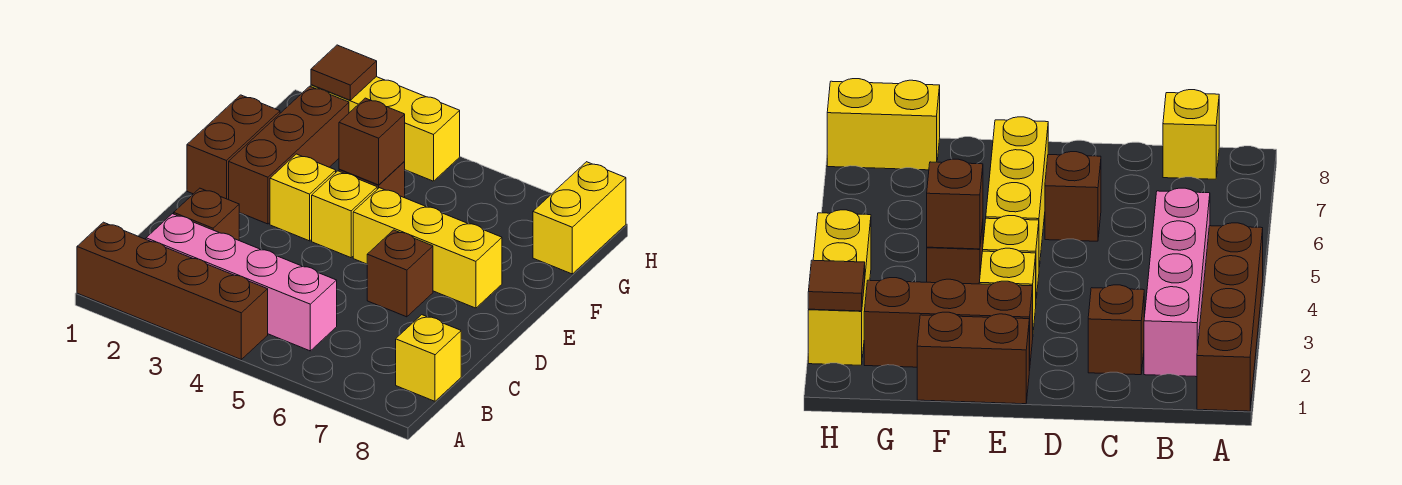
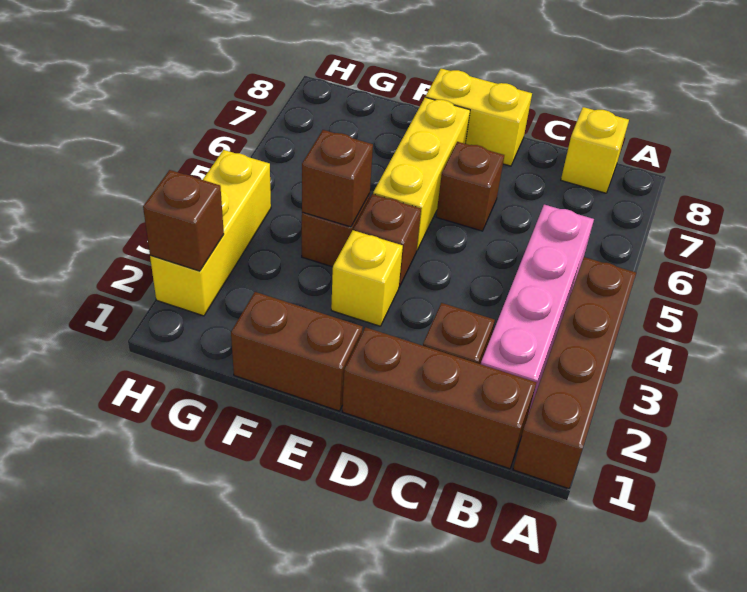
brown brick E2:G2 level 1 -> brown brick B1:D1 level 1
yellow brick E4 level 1 -> brown brick E4 level 1
yellow brick G8:H8 level 1 -> yellow brick D8:E8 level 1
brown tile H2 level 2 -> brown brick H2 level 2

